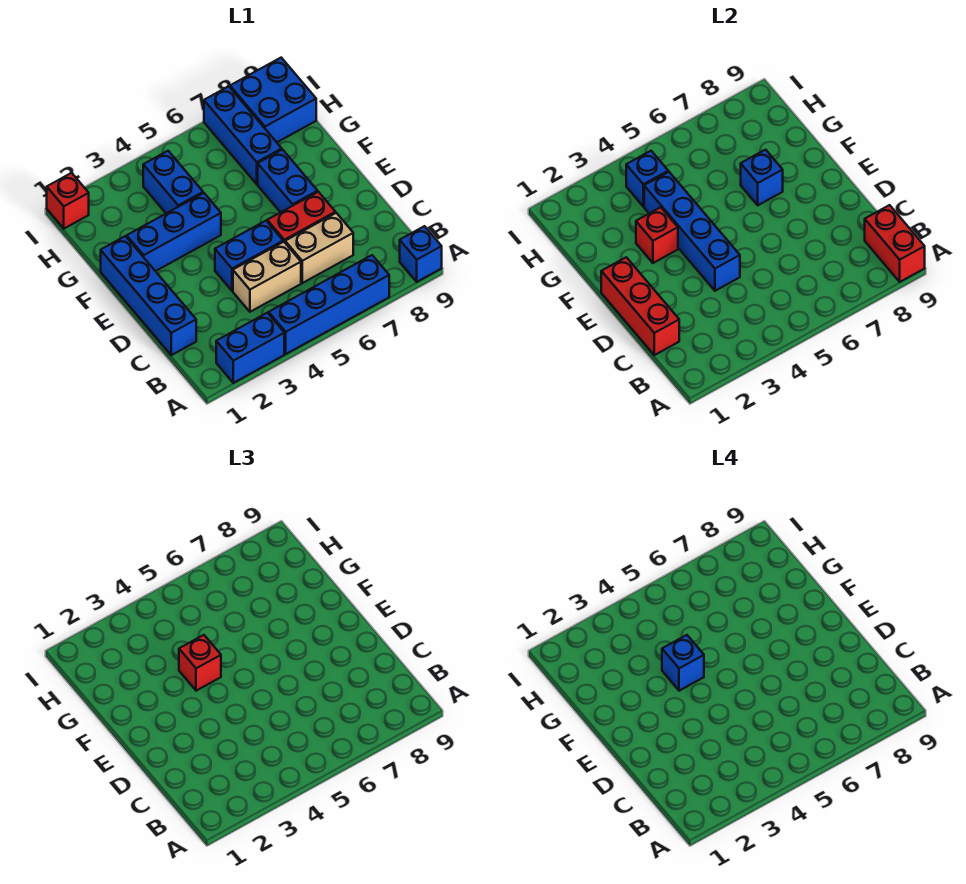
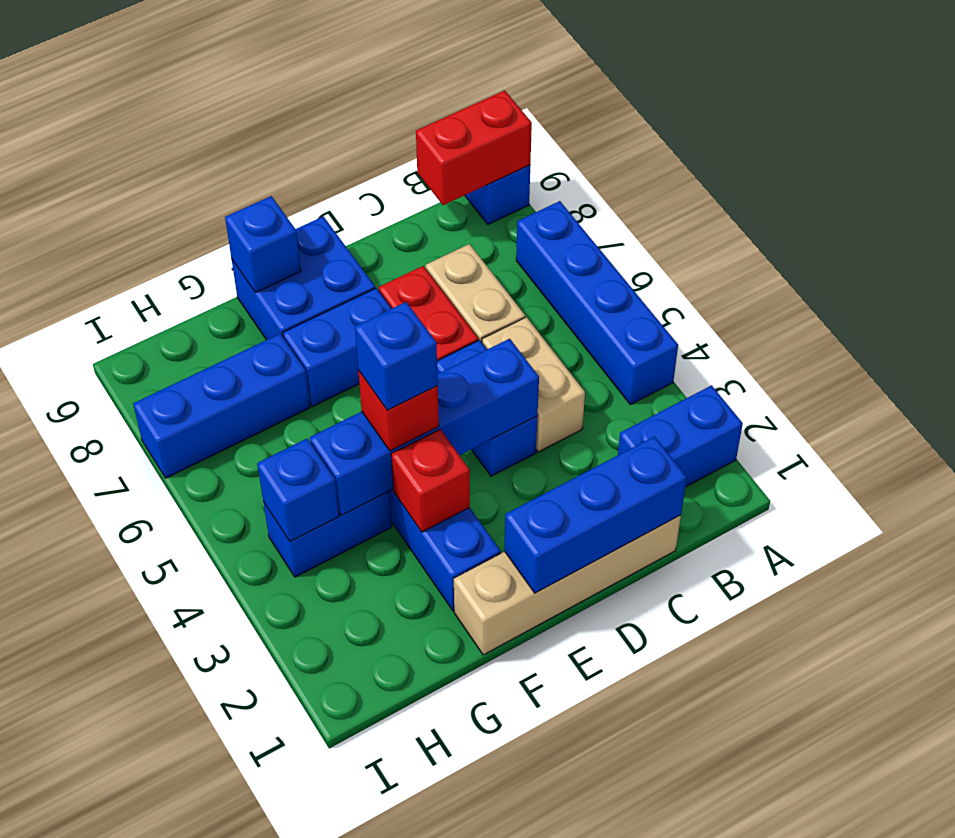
blue brick A2:A3 level 1 -> blue brick A2:B2 level 1
blue brick C1:F1 level 1 -> tan brick C1:F1 level 1
red brick C1:E1 level 2 -> blue brick C1:E1 level 2
blue brick F7 level 2 -> blue brick F9 level 2
blue brick H8:I9 level 1 -> blue brick E8:F9 level 1
red brick I1 level 1 -> none

